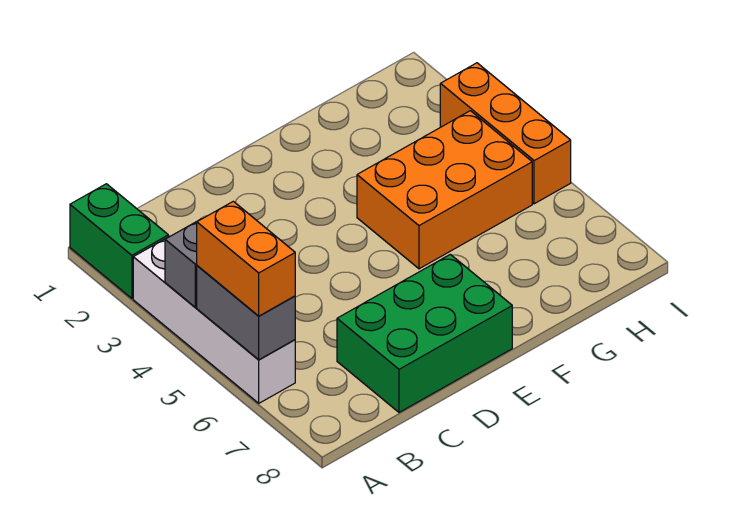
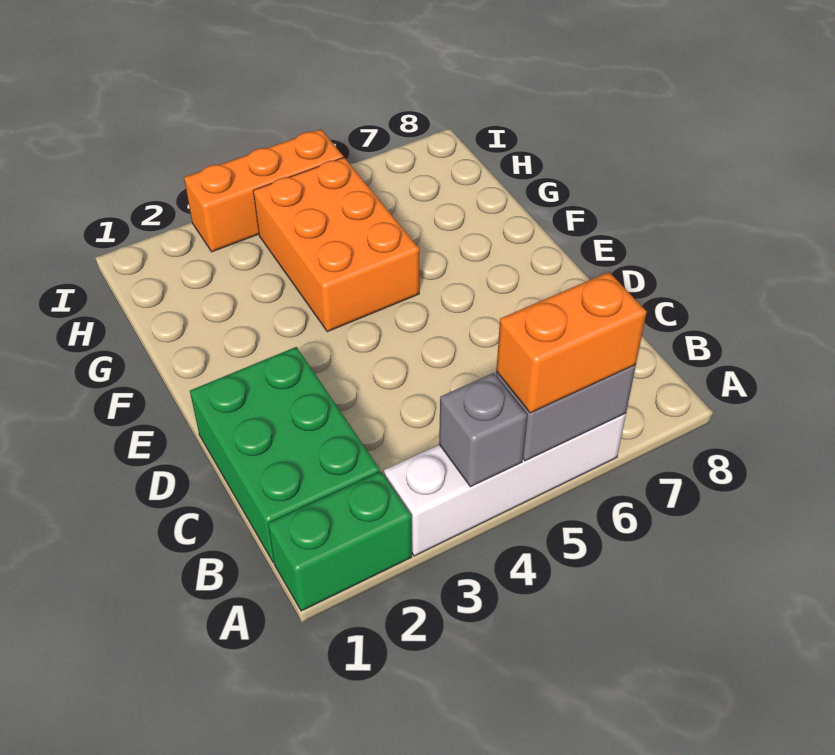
green brick C7:E8 level 1 -> green brick B1:D2 level 1

